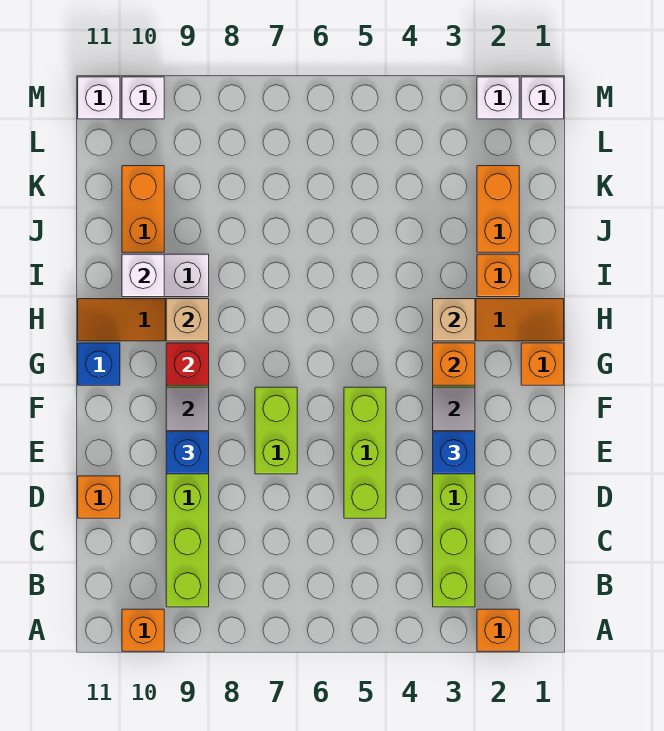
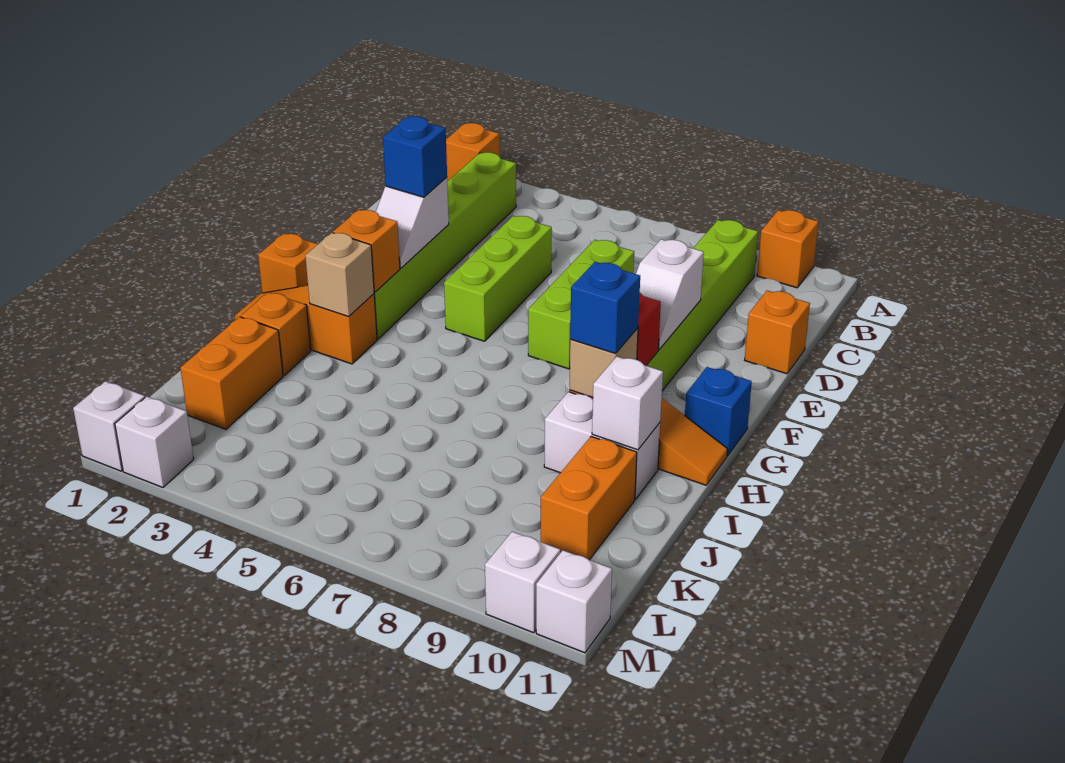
lime brick E7:F7 level 1 -> lime brick D7:F7 level 1
blue brick E9 level 3 -> blue brick H9 level 3

